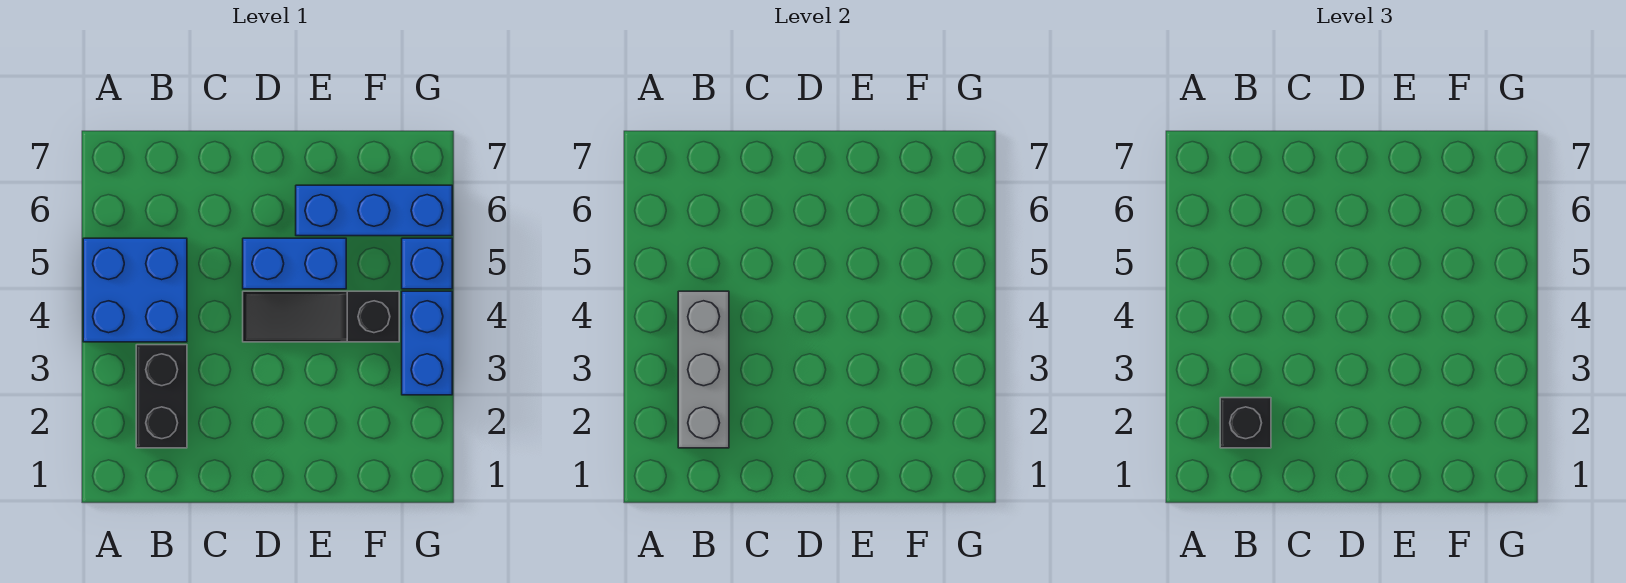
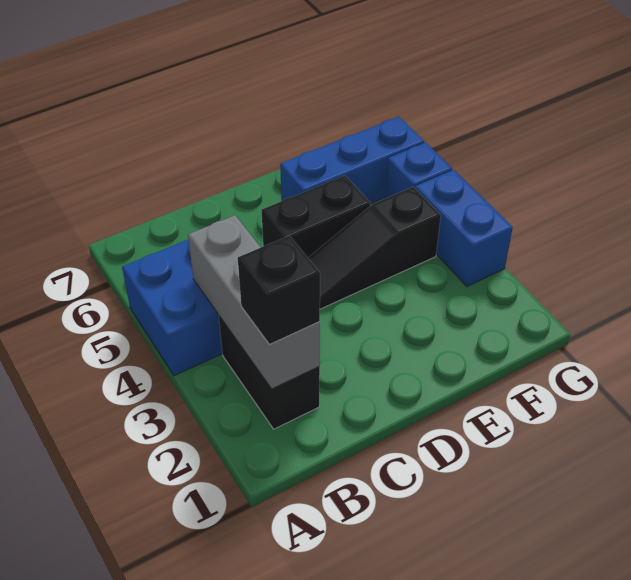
blue brick D5:E5 level 1 -> black brick D5:E5 level 1

